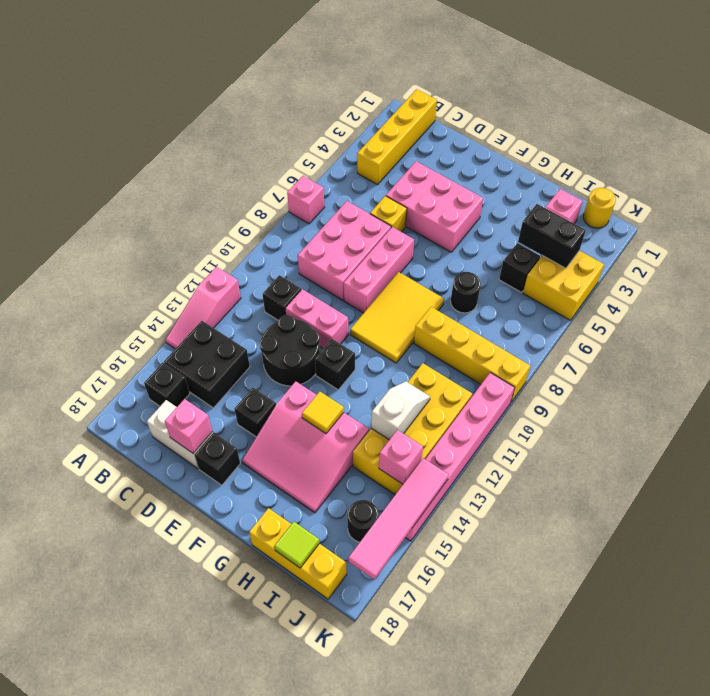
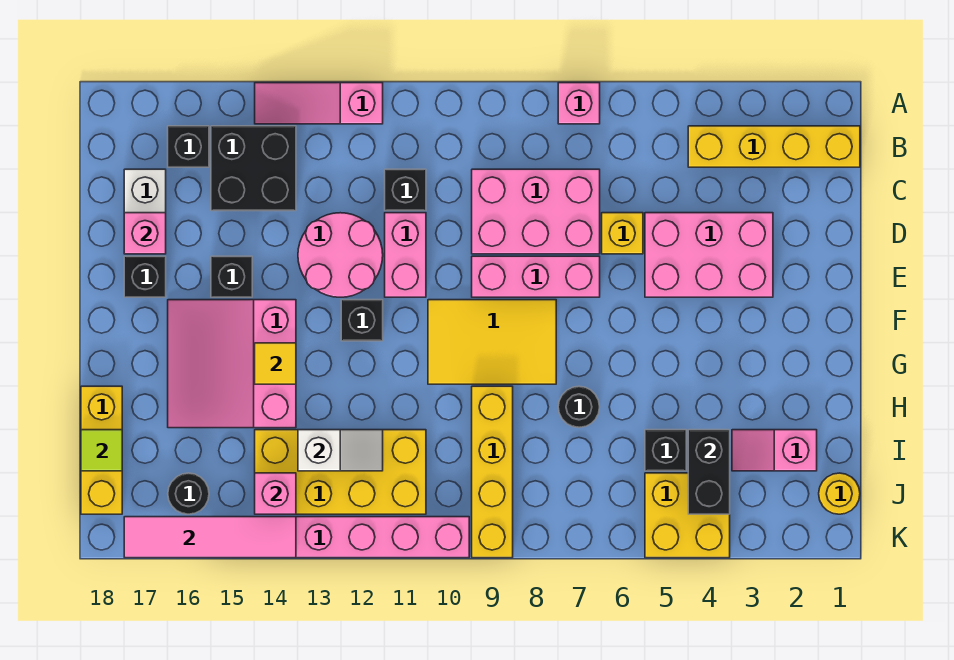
pink brick D4:F5 level 1 -> pink brick D3:E5 level 1
black round brick D12:E13 level 1 -> pink round brick D12:E13 level 1

